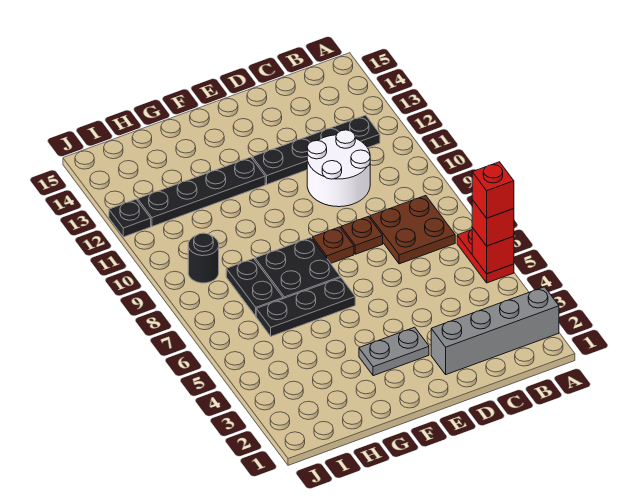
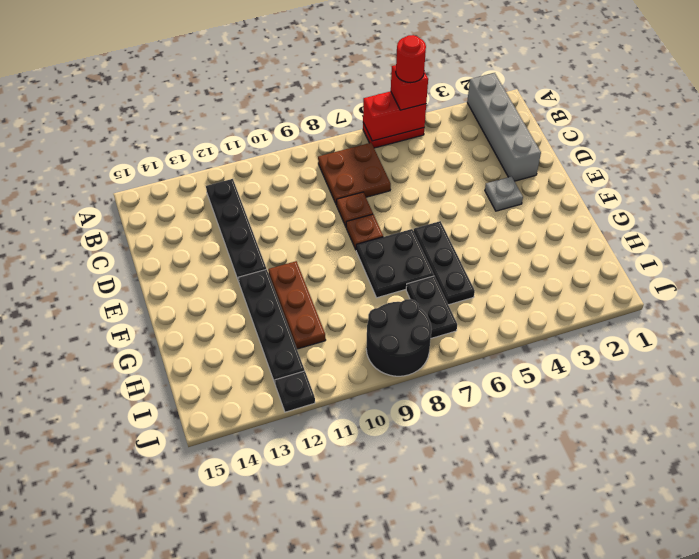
red brick A5 level 2 -> red brick A5:A6 level 2
red brick A5 level 4 -> red round brick A5 level 4
white round brick C10:D11 level 1 -> none
grey plate E3:F3 level 1 -> grey plate E3 level 1
none -> brown plate F11:H11 level 1
black plate H7:H8 level 1 -> black plate H7:I7 level 1
black round brick I9 level 1 -> black round brick I8:J9 level 1

